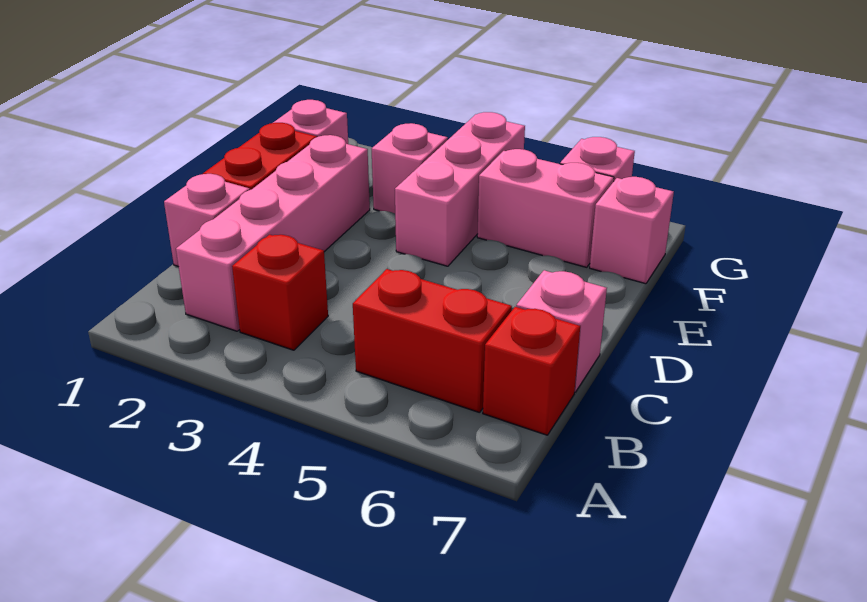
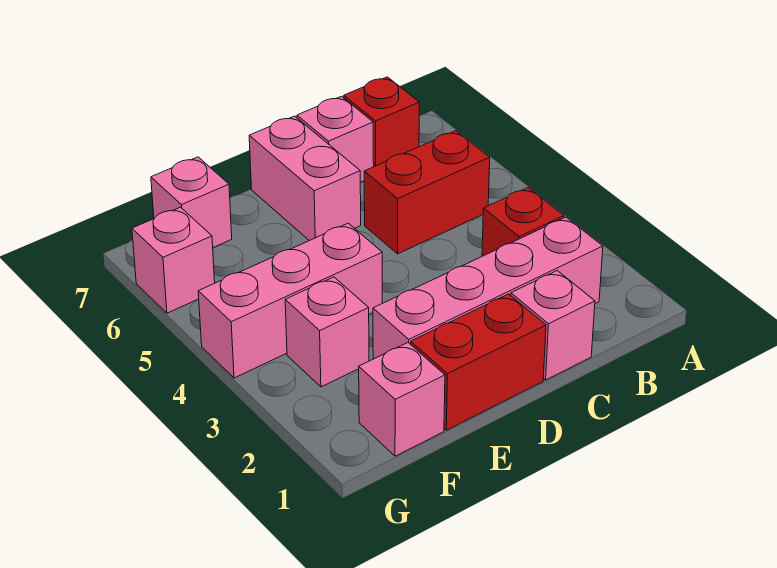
red brick B5:B6 level 1 -> red brick B5:C5 level 1
pink brick F5:F6 level 1 -> pink brick D6:D7 level 1

